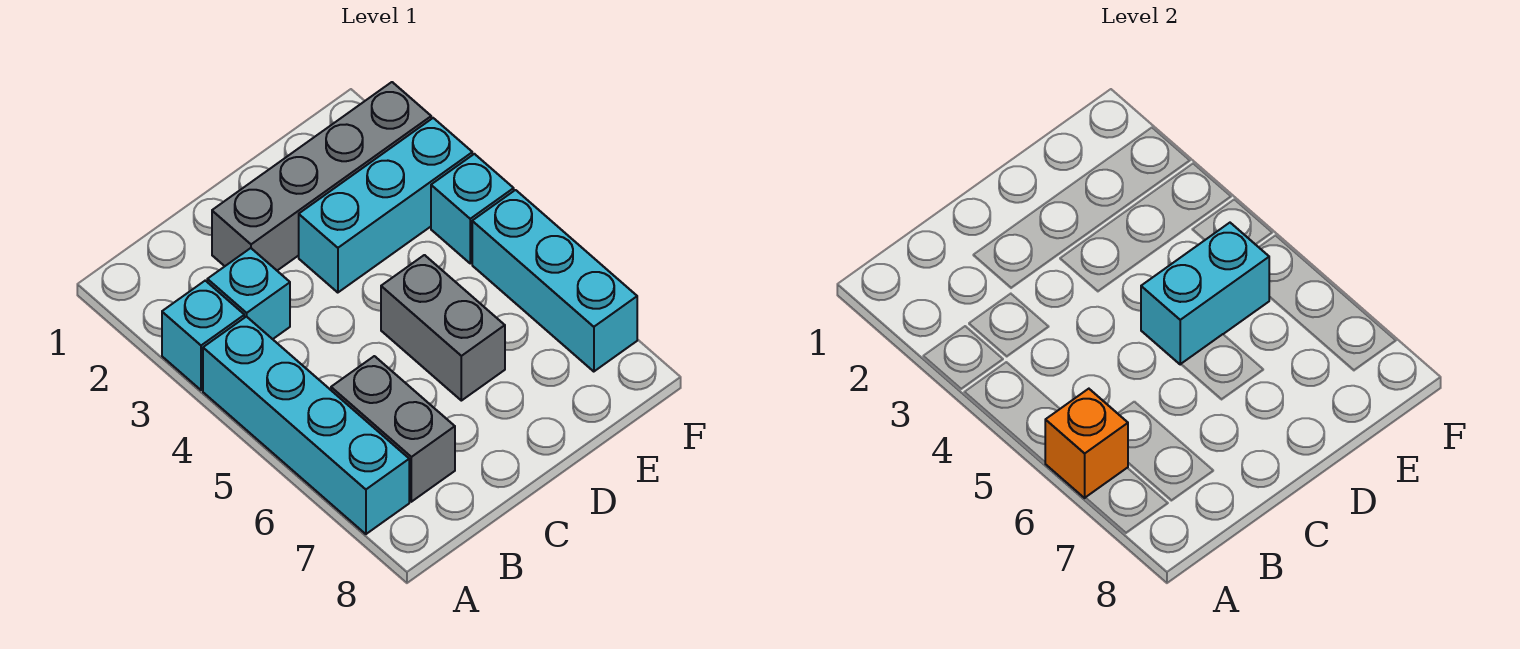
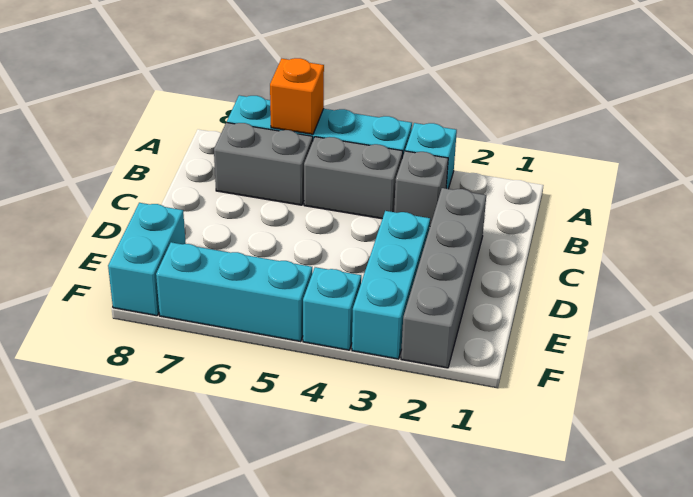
cyan brick B3 level 1 -> grey brick B3 level 1
grey brick D5:D6 level 1 -> grey brick B4:B5 level 1
cyan brick D5:E5 level 2 -> cyan brick E8:F8 level 1

